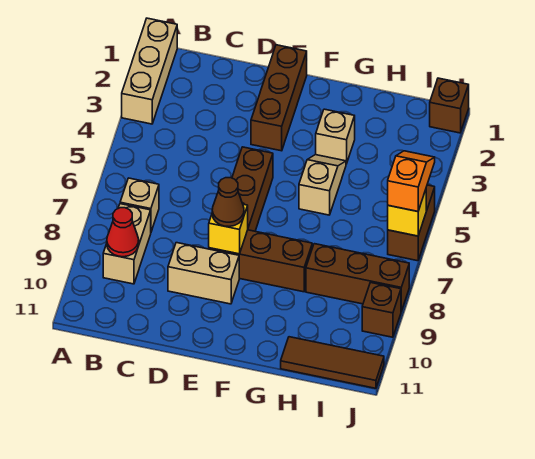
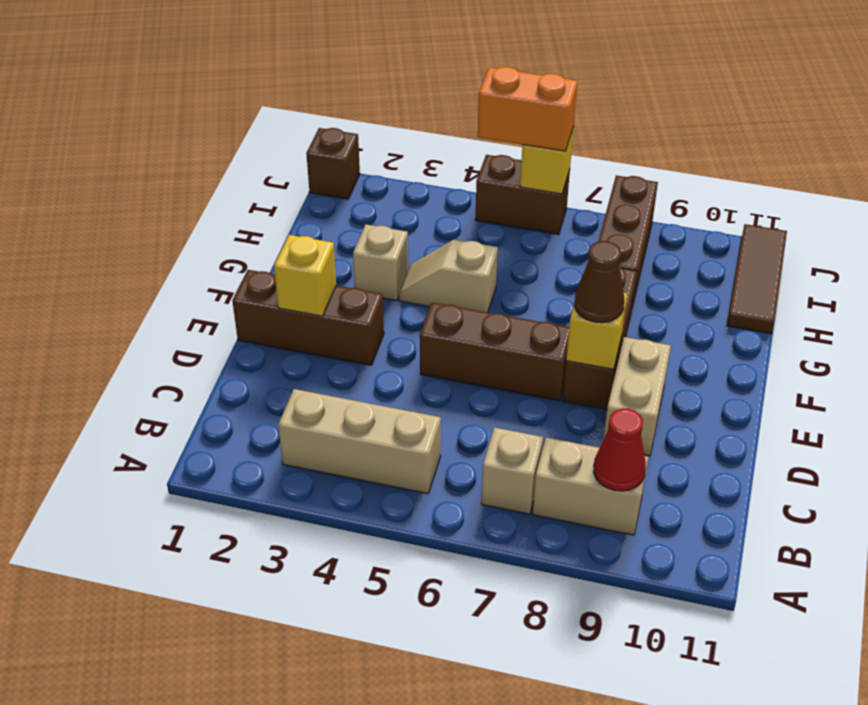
tan brick A1:A3 level 1 -> tan brick B3:B5 level 1
none -> yellow brick E2 level 2
orange slope J5:J6 level 3 top 6 -> orange brick J5:J6 level 3
brown brick J9 level 1 -> none

